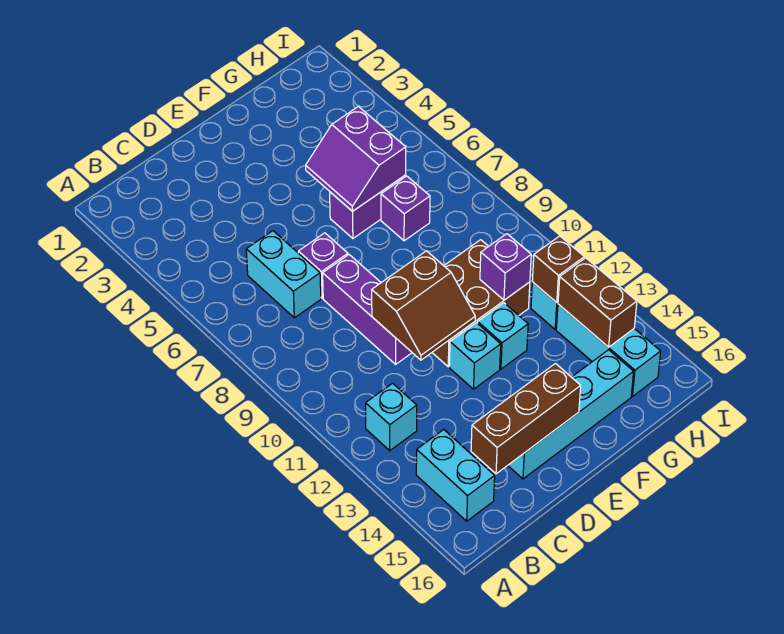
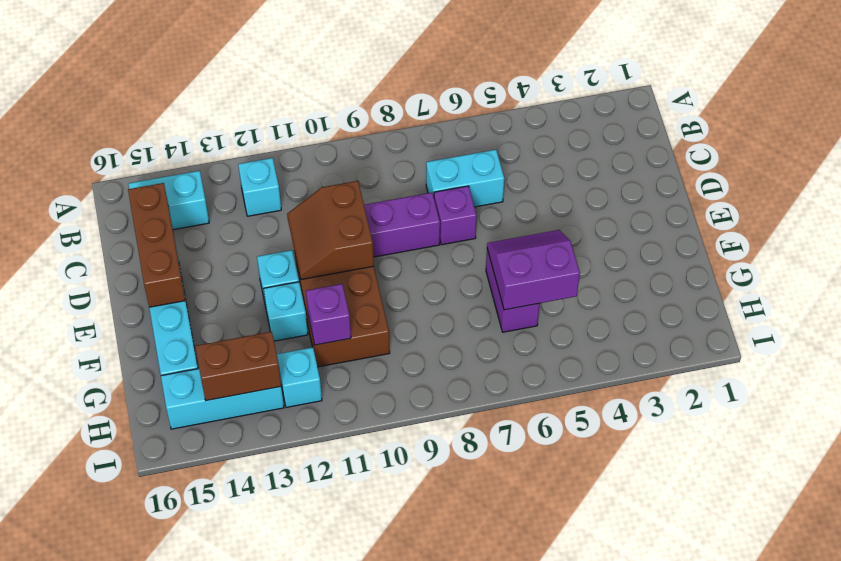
purple brick G7 level 1 -> none
brown brick H12 level 2 -> none

